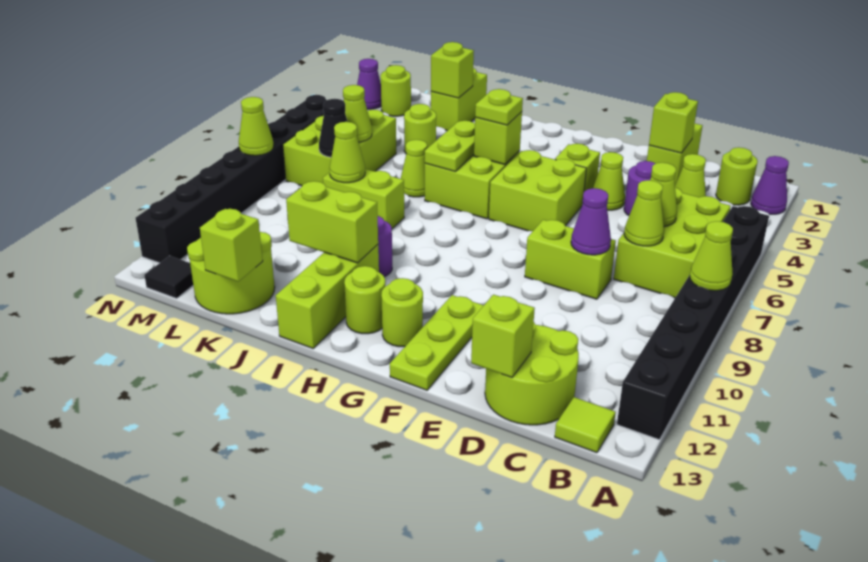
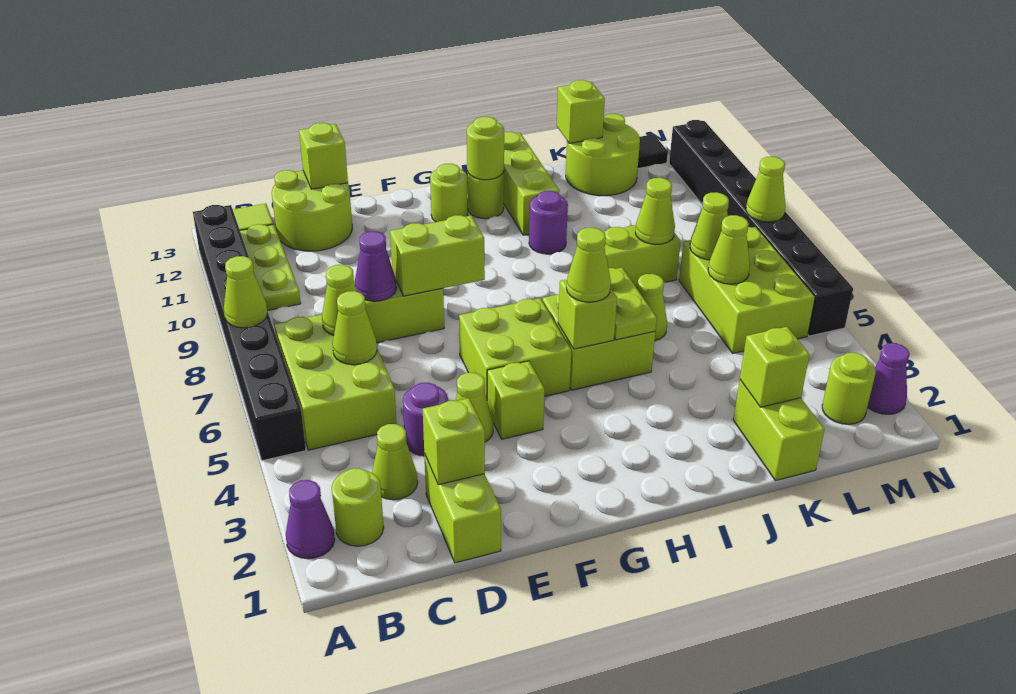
lime plate F11:F13 level 1 -> lime plate B10:B12 level 1
lime plate H5 level 3 -> lime cone H5 level 3
lime brick I11:J11 level 2 -> lime brick E8:F8 level 2
lime round brick K4 level 1 -> lime round brick H12 level 2
black cone L7 level 2 -> lime cone L7 level 2

